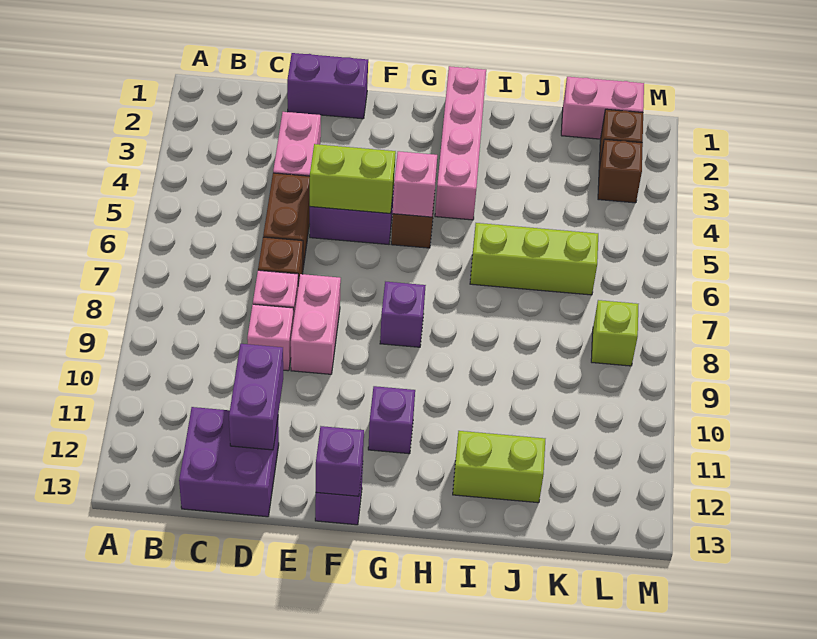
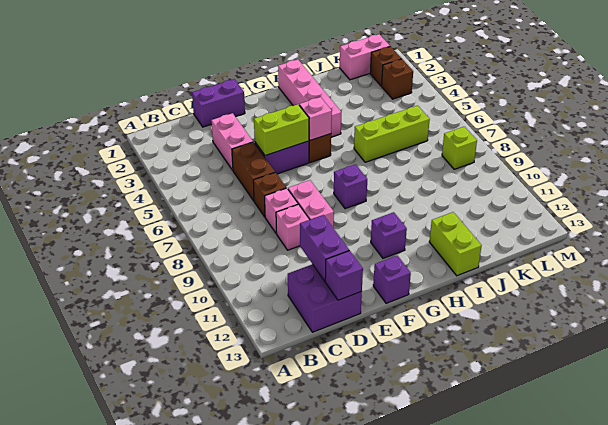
purple brick F13 level 2 -> purple brick D13 level 2
lime brick I12:J12 level 1 -> lime brick I12:I13 level 1

